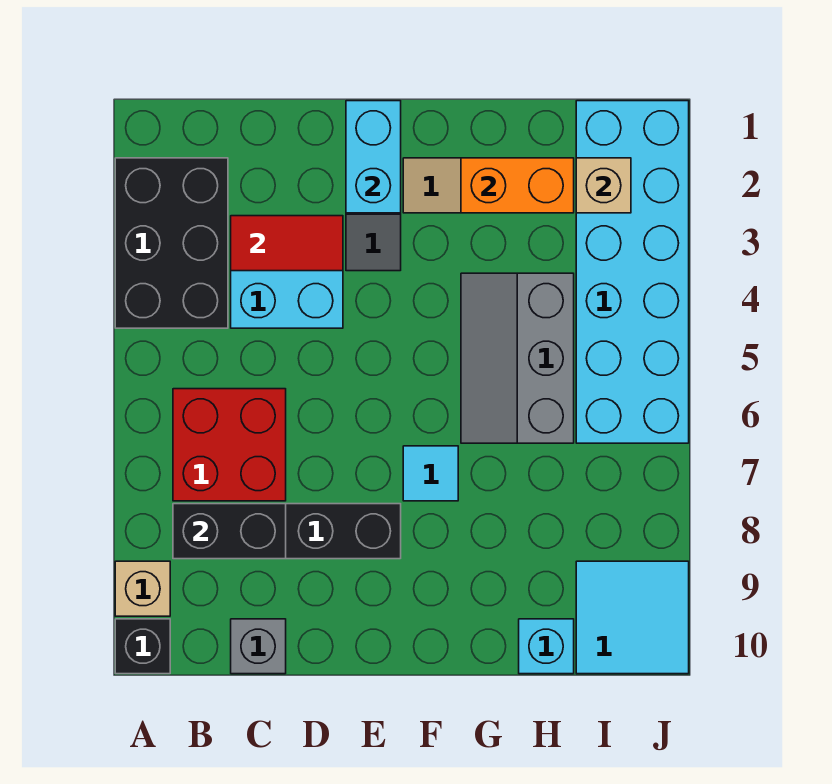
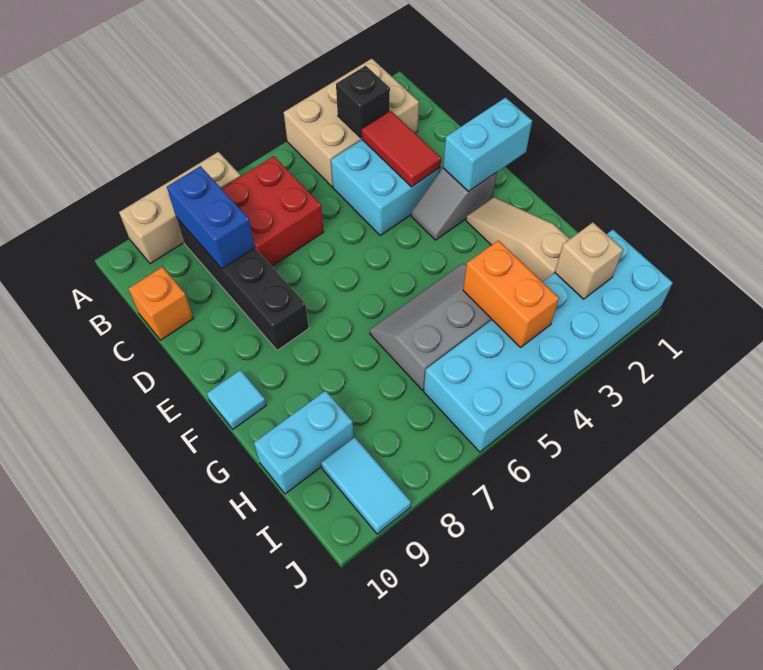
black brick A2:B4 level 1 -> tan brick A2:B4 level 1
tan brick A9 level 1 -> tan brick A7:A9 level 1
black brick A10 level 1 -> black brick B3 level 2
black brick B8:C8 level 2 -> blue brick B8:C8 level 2
grey brick C10 level 1 -> orange brick C10 level 1
cyan tile F7 level 1 -> cyan tile F10 level 1
orange brick G2:H2 level 2 -> orange brick H4:I4 level 2
cyan brick H10 level 1 -> cyan brick H9:H10 level 1
cyan tile I9:J10 level 1 -> cyan tile I9:J9 level 1

